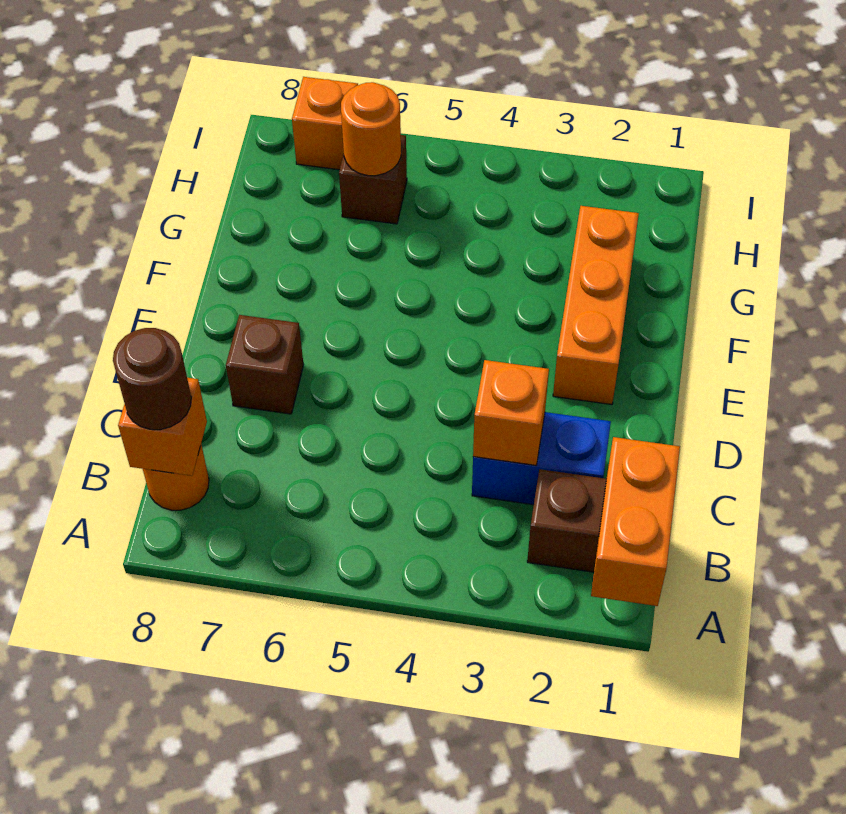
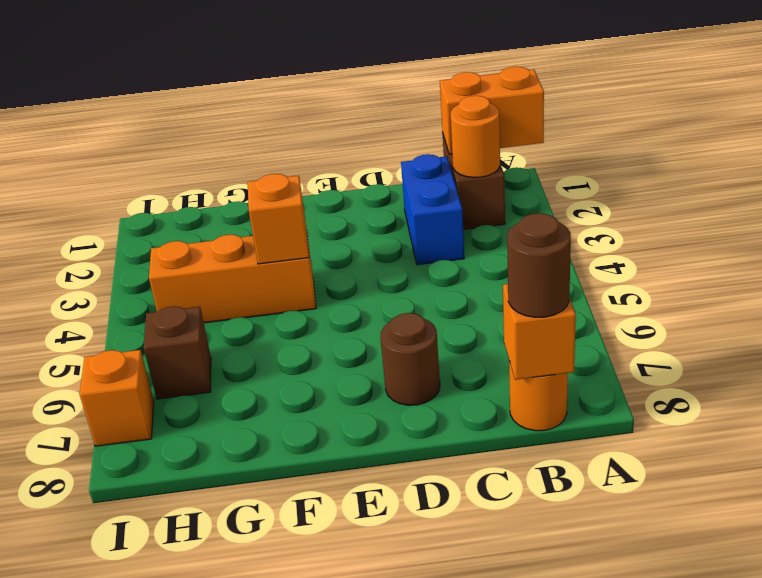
orange brick C3 level 2 -> orange brick F4 level 2
brown brick D7 level 1 -> brown round brick D7 level 1
orange brick E2:G2 level 1 -> orange brick F4:H4 level 1
orange round brick H6 level 2 -> orange round brick B2 level 2

